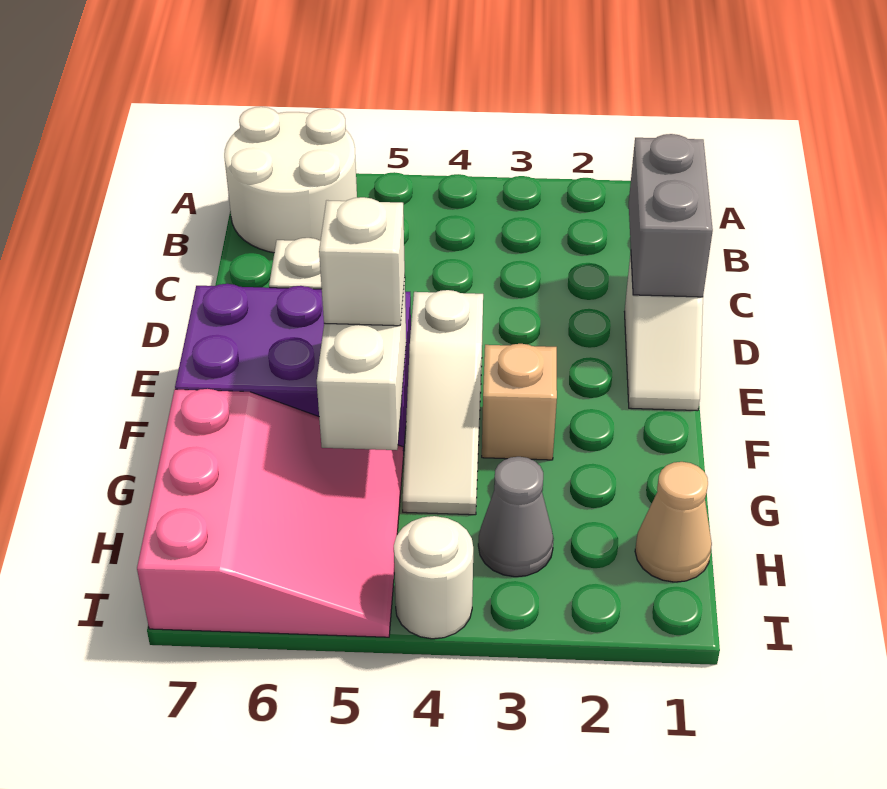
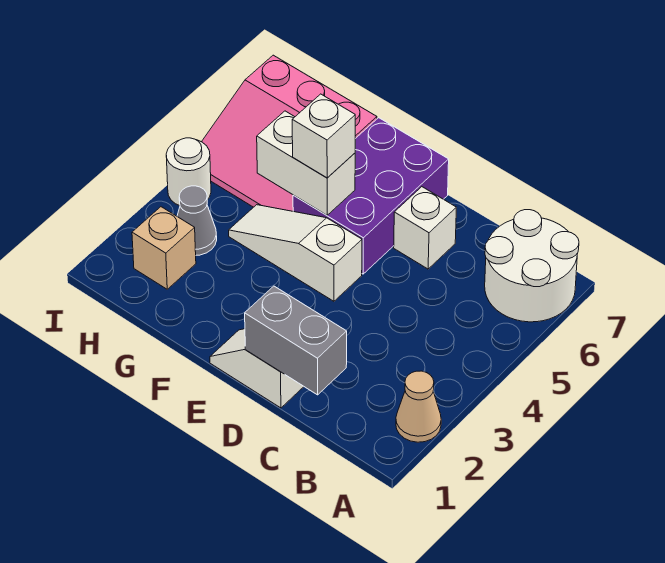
tan brick F3 level 1 -> tan brick H2 level 1
tan cone H1 level 1 -> tan cone A2 level 1

